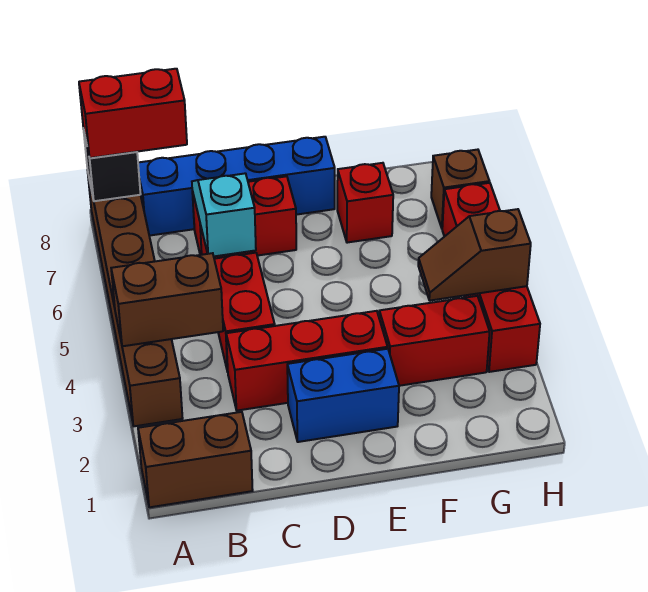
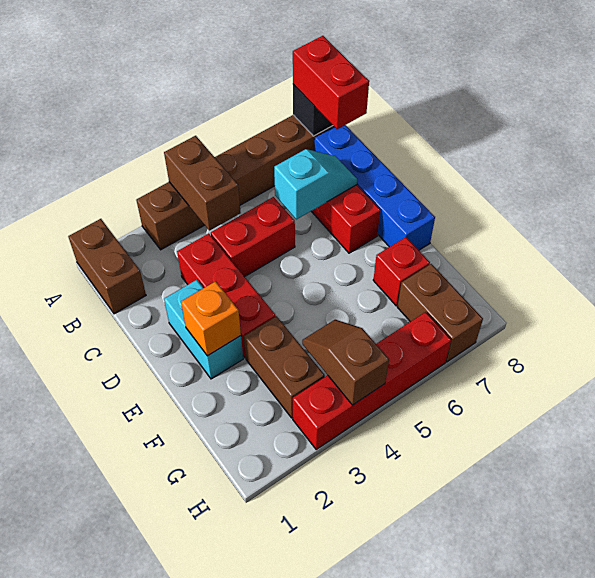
blue brick D2:E2 level 1 -> cyan brick D2:E2 level 1
none -> orange brick E2 level 2
red brick F3:G3 level 1 -> brown brick F3:G3 level 1
brown brick H7 level 1 -> brown brick G7:H7 level 1

